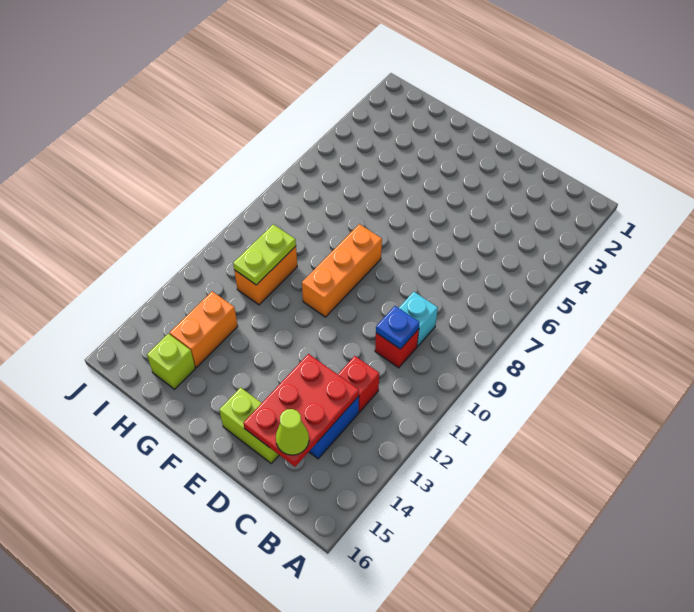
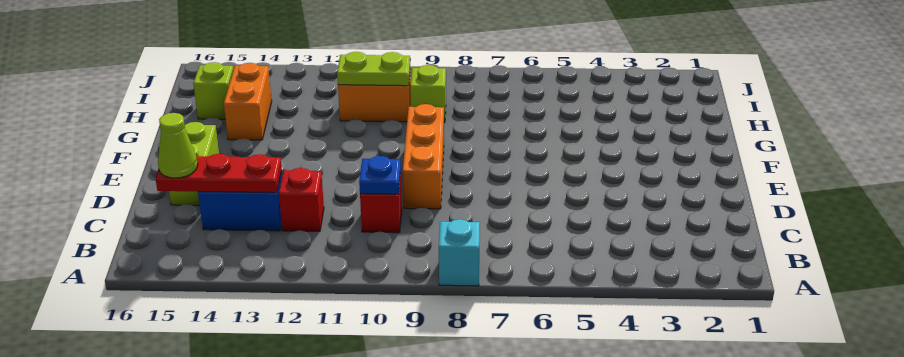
cyan brick C9 level 1 -> cyan brick A8 level 1
red plate C13:D15 level 2 -> red plate C13:C15 level 2
orange brick F8:F10 level 1 -> orange brick D9:F9 level 1
none -> lime brick H9 level 1
orange brick H13:H14 level 1 -> orange brick G14:H14 level 1

